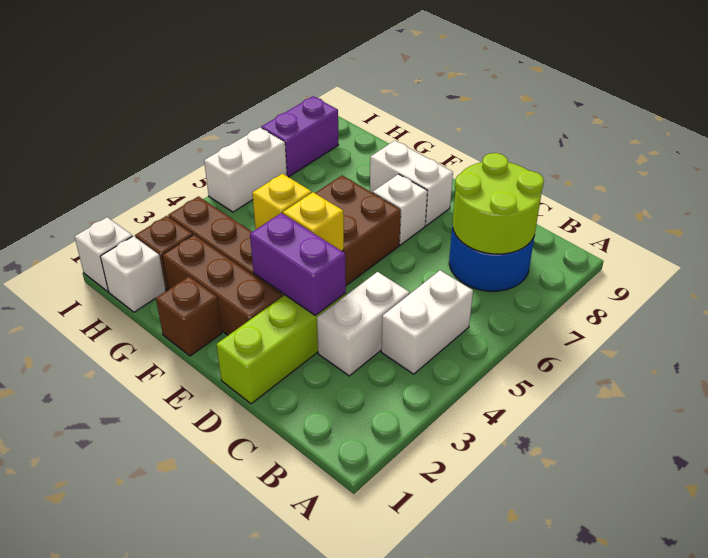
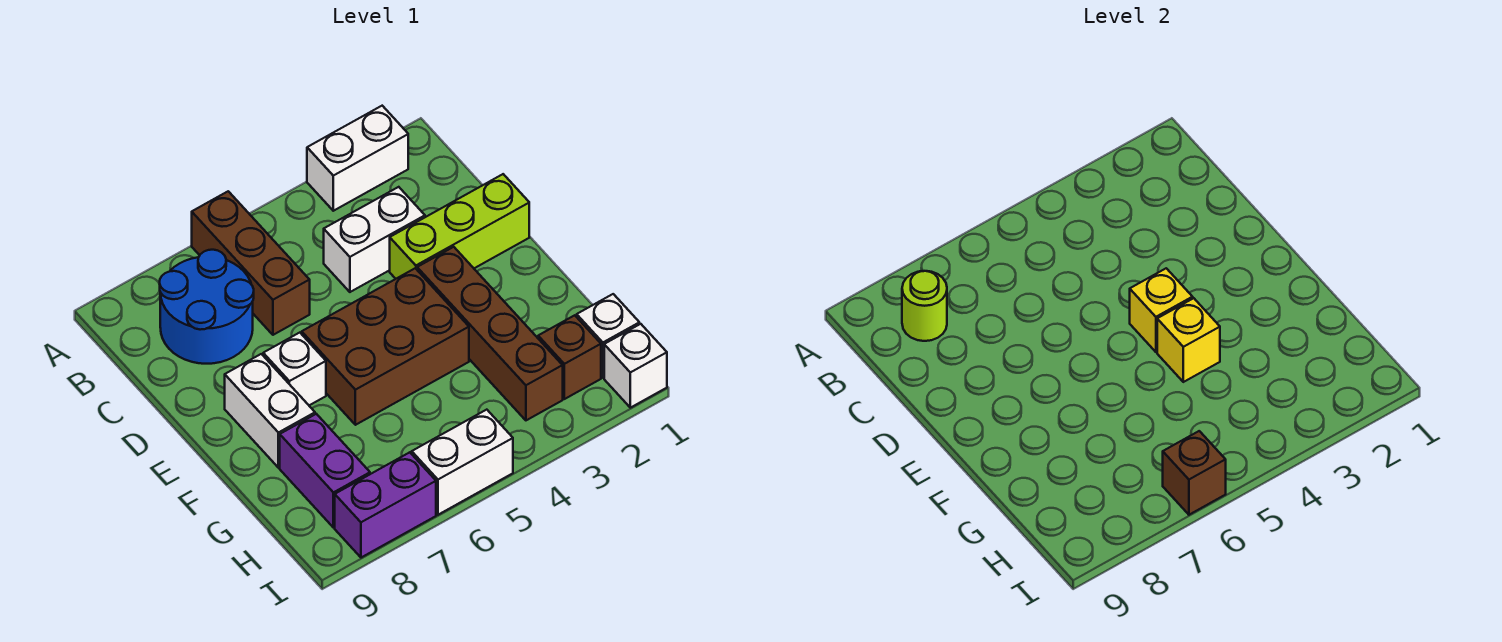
white brick B4:B5 level 1 -> white brick A2:A3 level 1
lime round brick B7:C8 level 2 -> lime round brick B8 level 2
purple brick D3:E3 level 2 -> purple brick G8:H8 level 1
brown brick E2:G2 level 1 -> brown brick A6:C6 level 1
brown brick F1 level 1 -> brown brick I6 level 2

